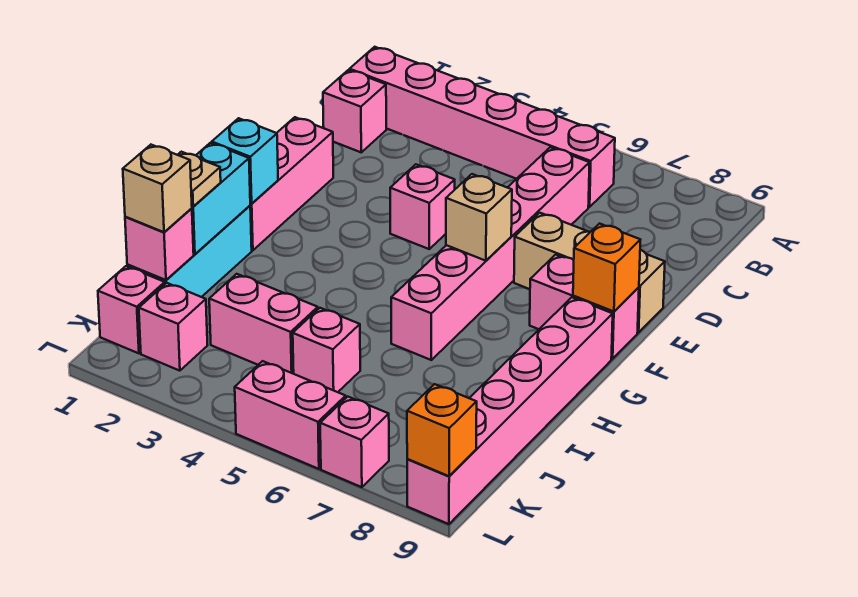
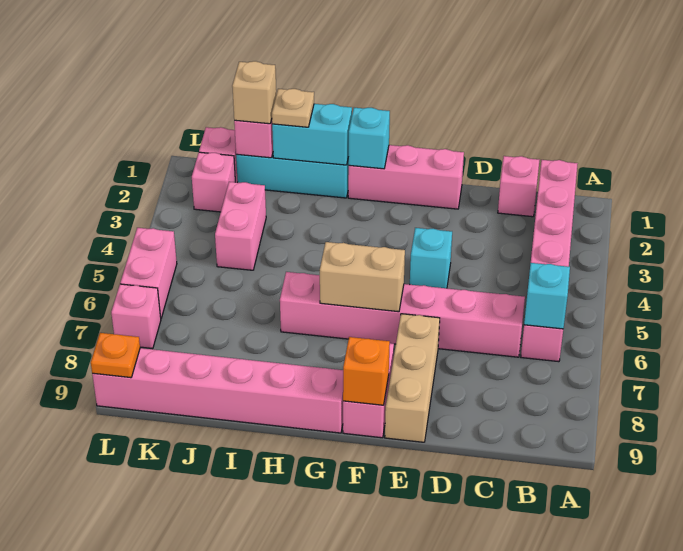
none -> cyan brick B6 level 2
pink brick E4 level 1 -> cyan brick E4 level 1
tan brick F6 level 2 -> tan brick F6:G6 level 2
pink brick J5 level 1 -> none
orange brick L9 level 2 -> orange plate L9 level 2

